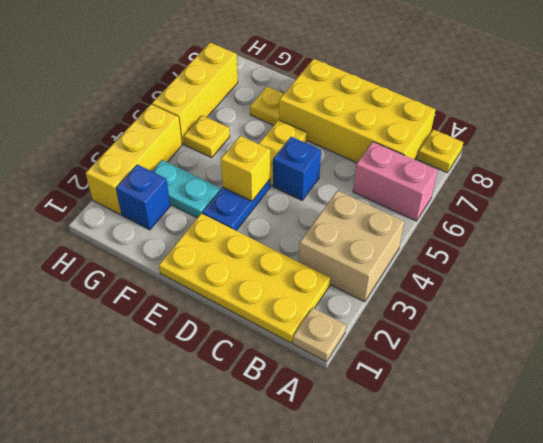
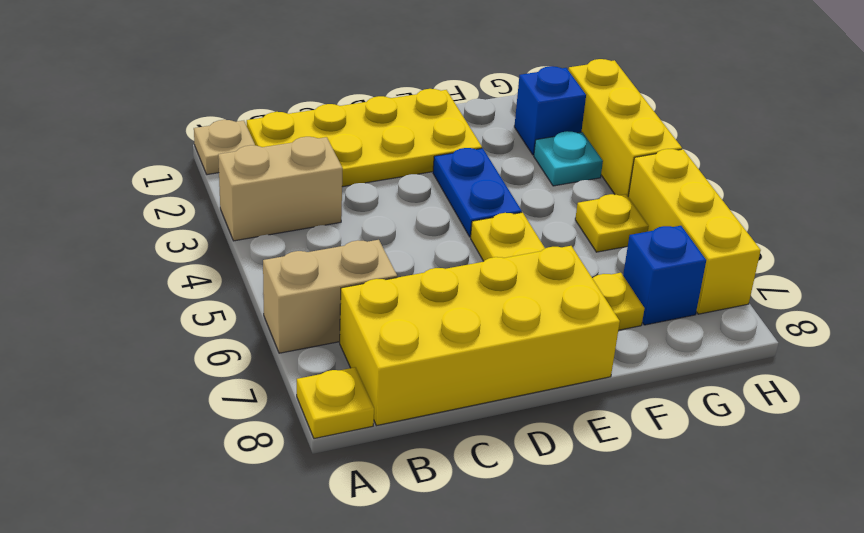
tan brick A3:B4 level 1 -> tan brick A3:B3 level 1
pink brick A6:B6 level 1 -> tan brick A6:B6 level 1
blue brick D5 level 1 -> blue brick G7 level 1
yellow brick E4 level 2 -> none
cyan plate F3:G3 level 1 -> cyan plate G3 level 1

